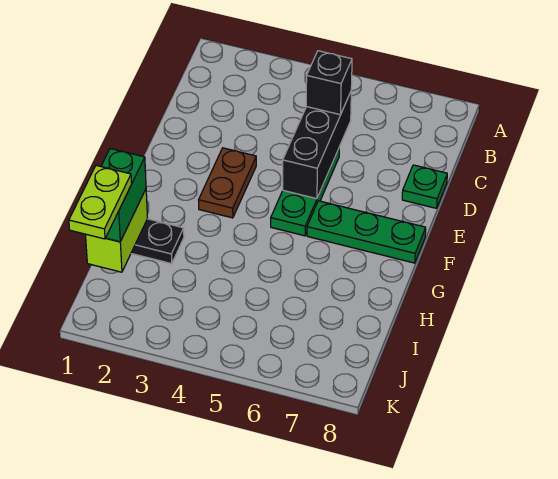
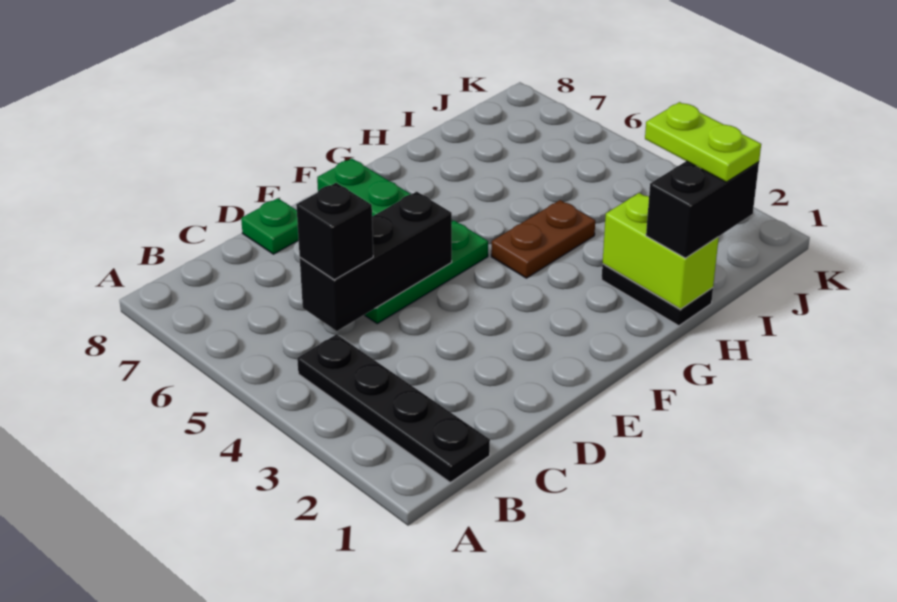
none -> black plate B1:B4 level 1
brown plate E3:F3 level 1 -> brown plate G4:H4 level 1
lime brick H1:I1 level 2 -> lime brick H1:H2 level 2
green brick H1:I1 level 3 -> black brick H1:I1 level 3
lime plate I1:J1 level 4 -> lime plate I1:I2 level 4

